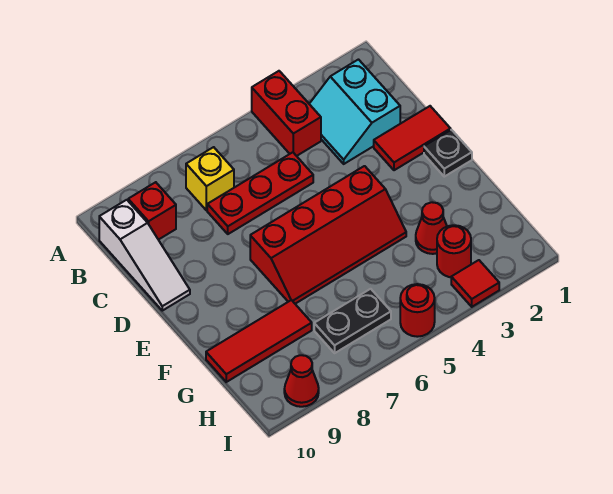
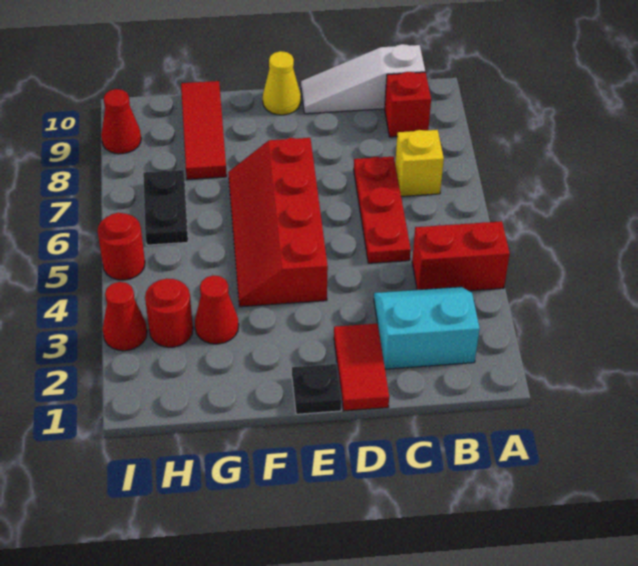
none -> yellow cone E10 level 1
red tile I3 level 1 -> red cone I3 level 1

